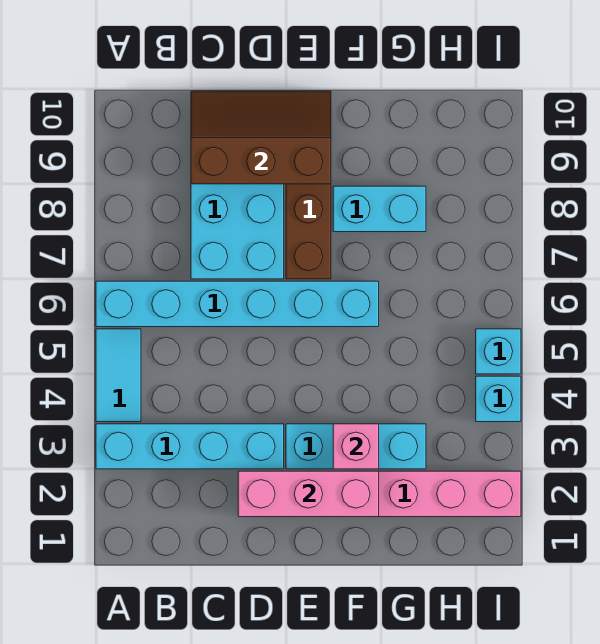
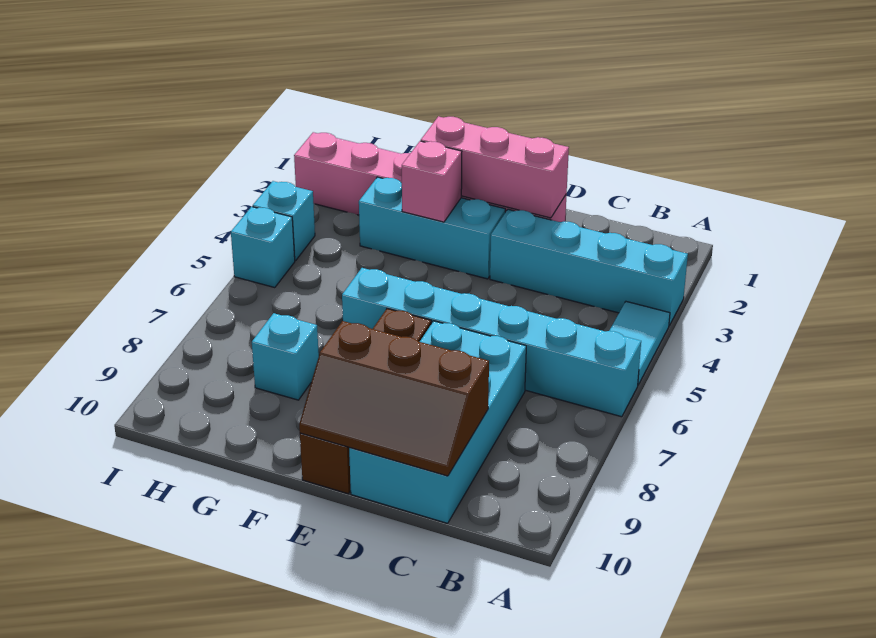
cyan brick F8:G8 level 1 -> cyan brick G8 level 1

